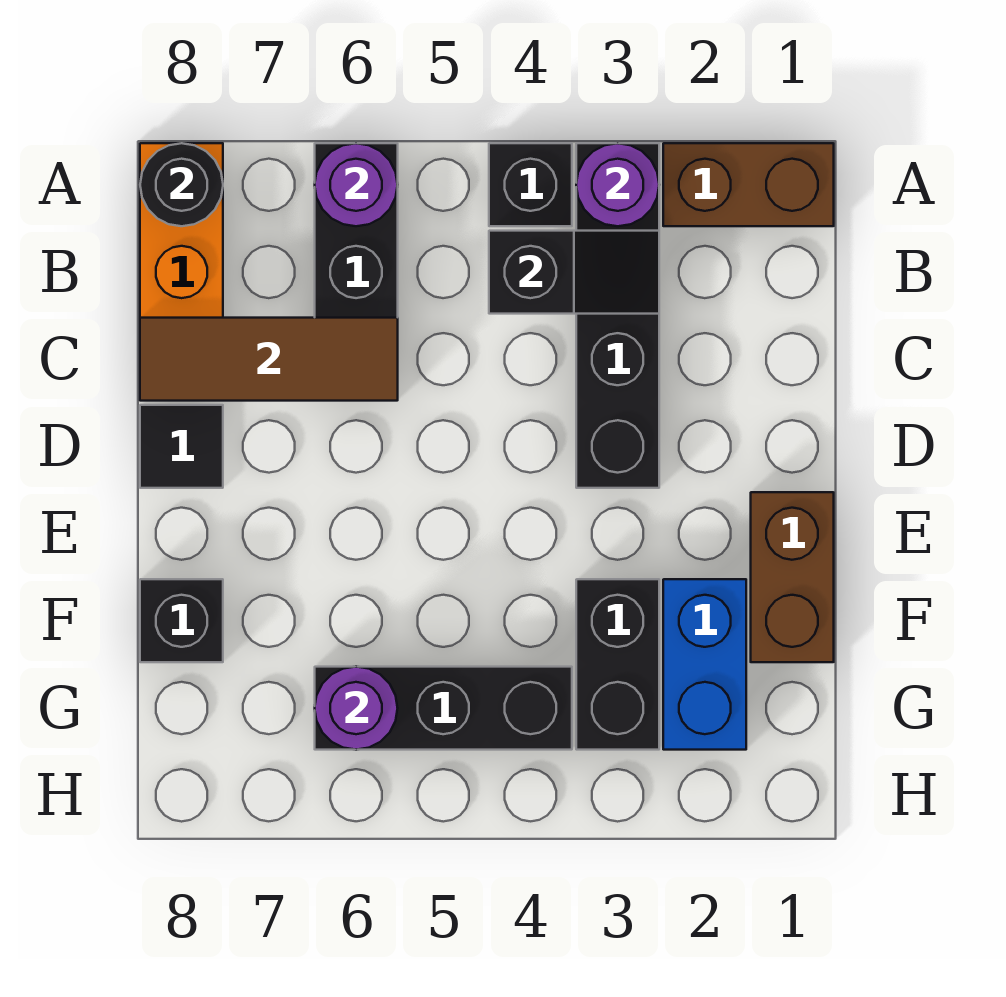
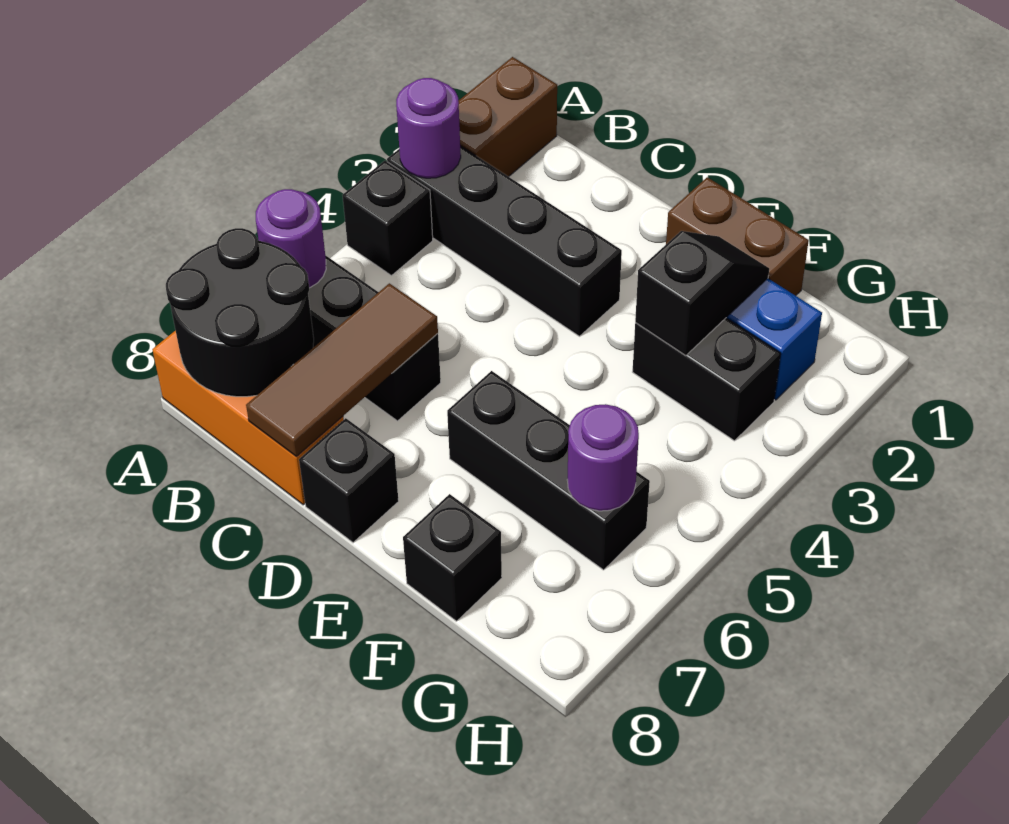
black round brick A8 level 2 -> black round brick A7:B8 level 2
black slope B3:B4 level 2 top 4 -> black slope F2:F3 level 2 top 3
black tile D8 level 1 -> black brick D8 level 1
black brick G4:G6 level 1 -> black brick E6:G6 level 1

